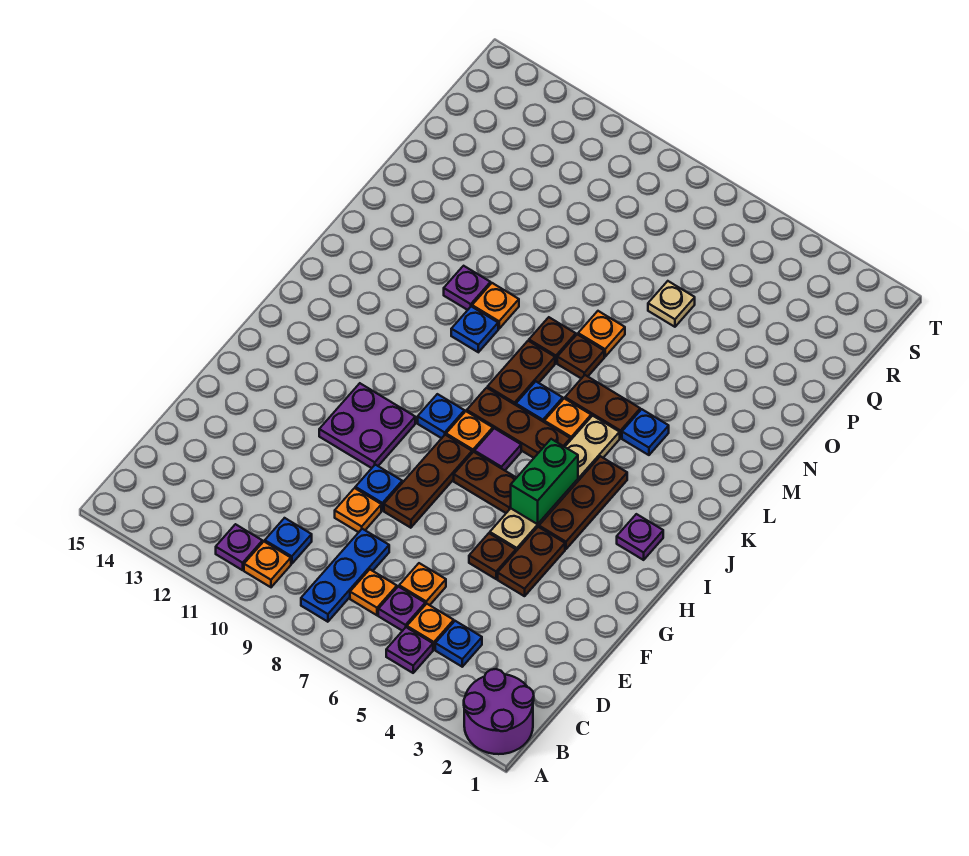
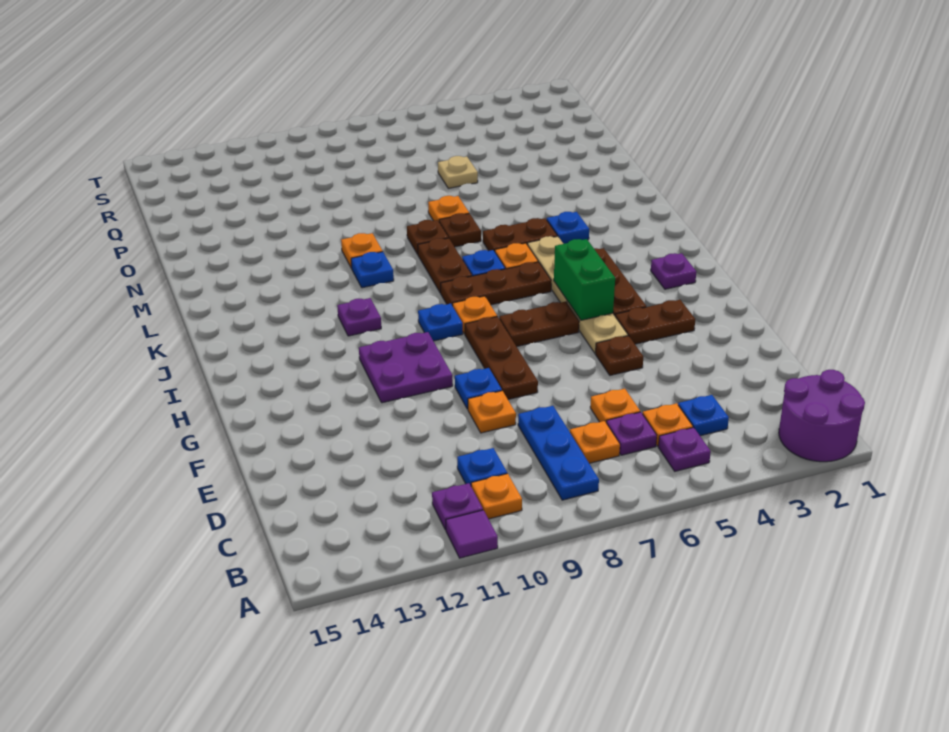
brown plate F4:G4 level 1 -> brown plate G3:G4 level 1
purple tile I7 level 1 -> purple tile A11 level 1
purple plate M11 level 1 -> purple plate J11 level 1

